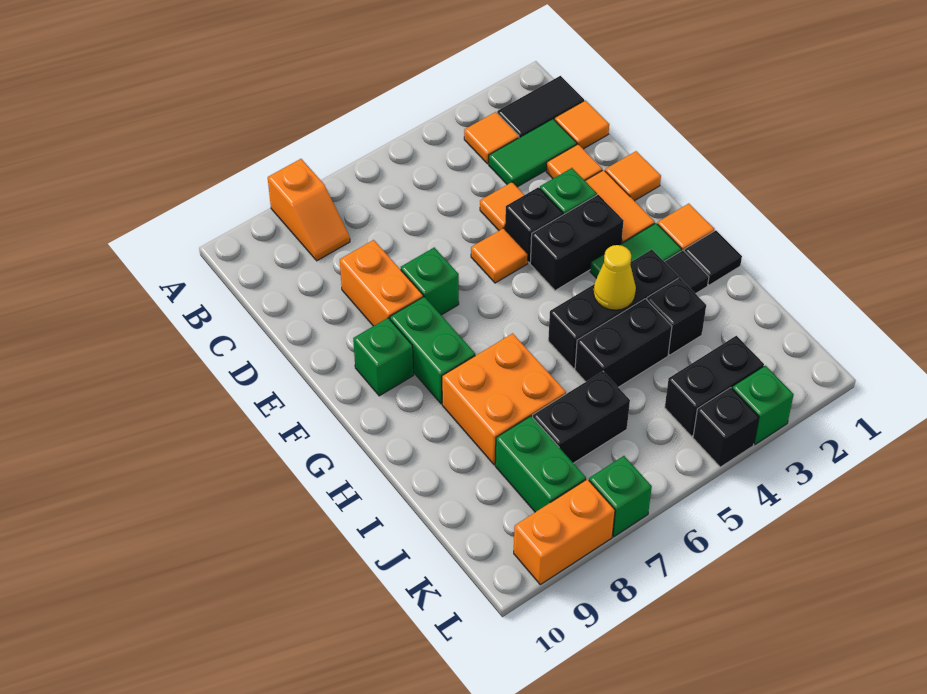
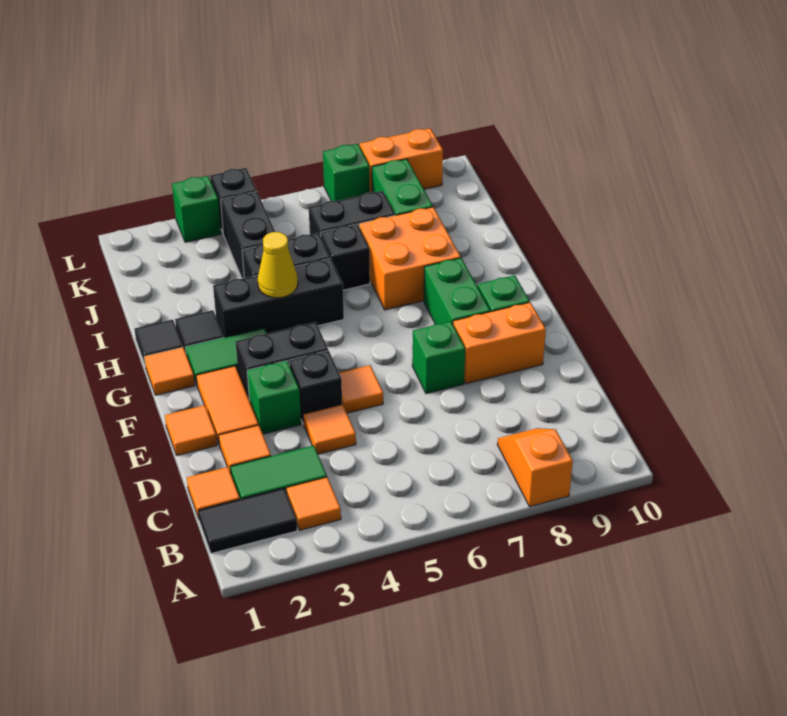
orange brick D8:E8 level 1 -> orange brick E8:E9 level 1
black brick I3 level 1 -> black brick I6 level 1
black brick K3:K4 level 1 -> black brick J4:K4 level 1

